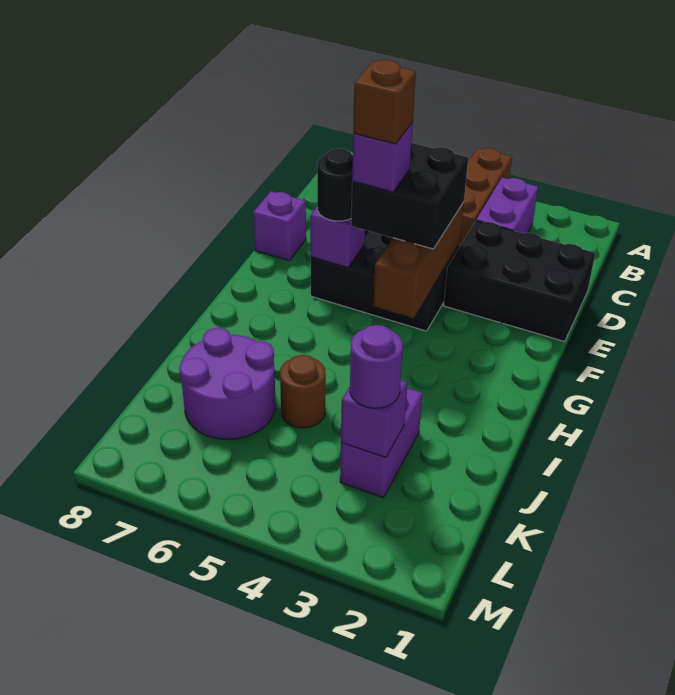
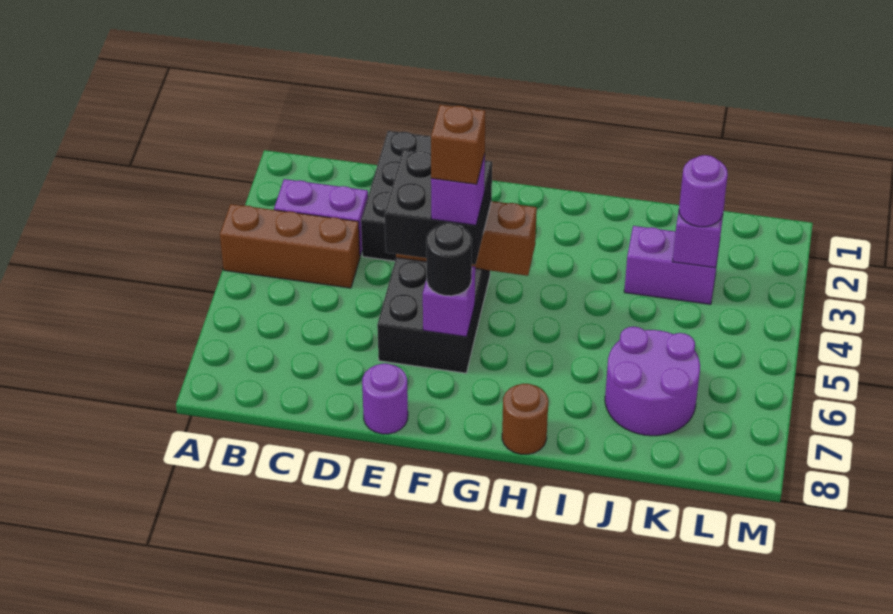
purple brick E8 level 1 -> purple round brick E8 level 1
brown round brick J5 level 1 -> brown round brick H8 level 1

